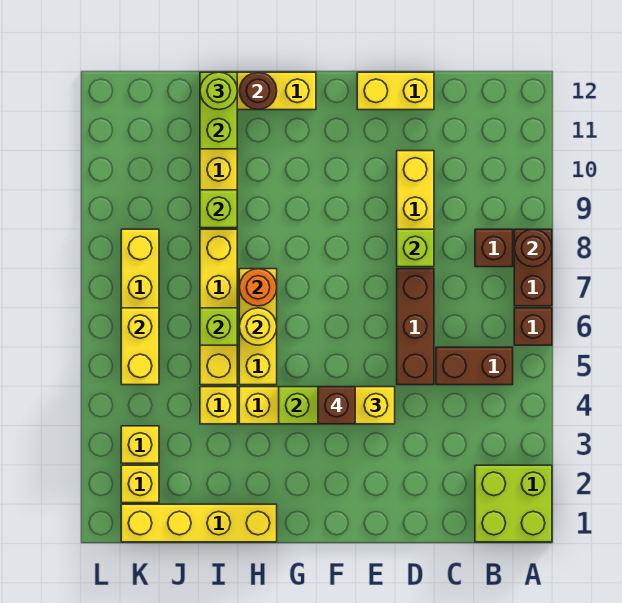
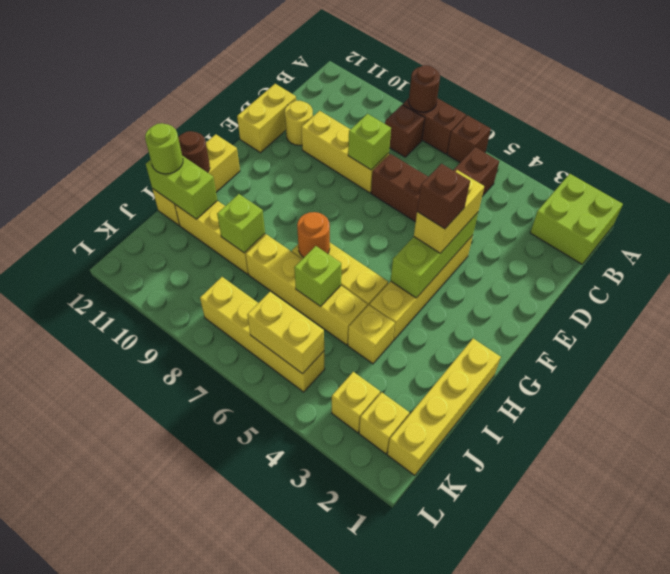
yellow round brick H6 level 2 -> yellow round brick D11 level 1

